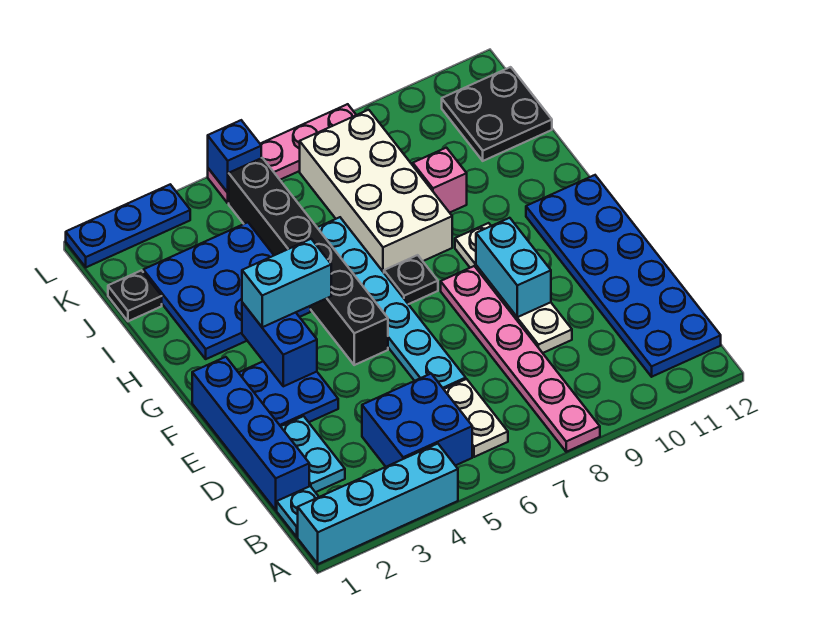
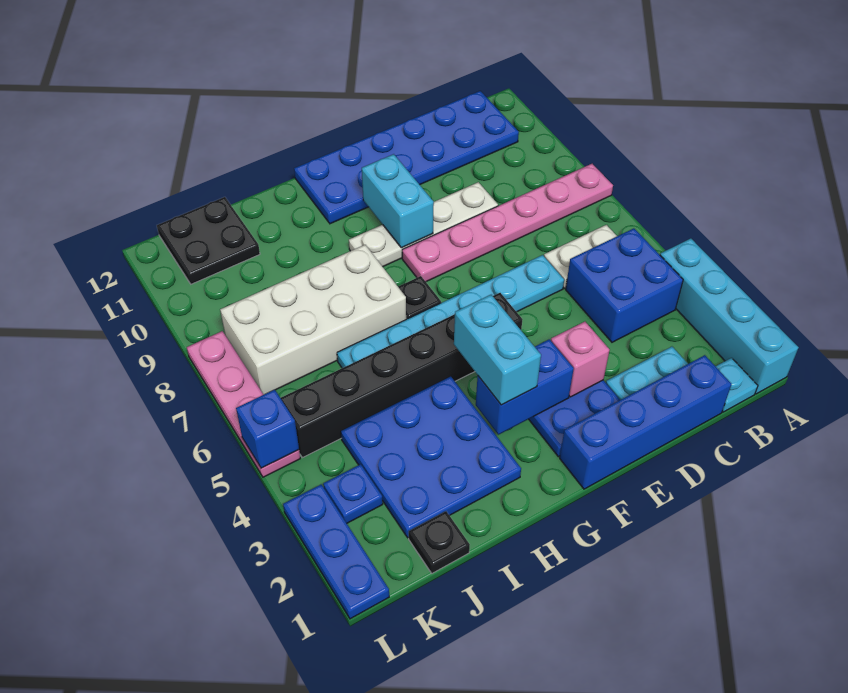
cyan brick E9:F9 level 2 -> cyan brick F9:F10 level 2
pink brick I9 level 1 -> pink brick E3 level 2
none -> blue plate K3 level 1

